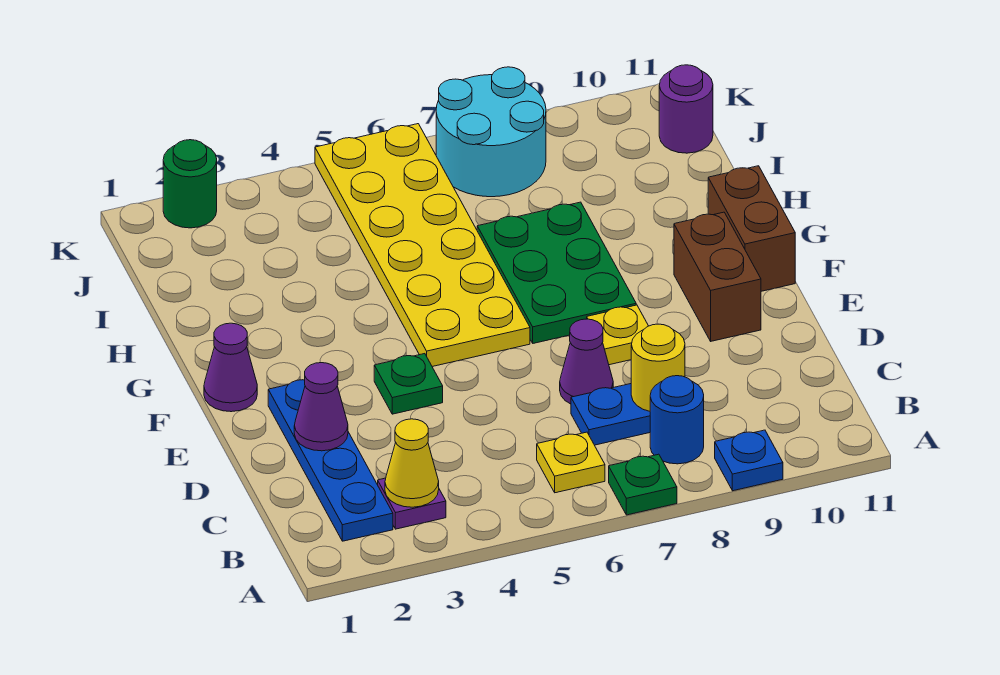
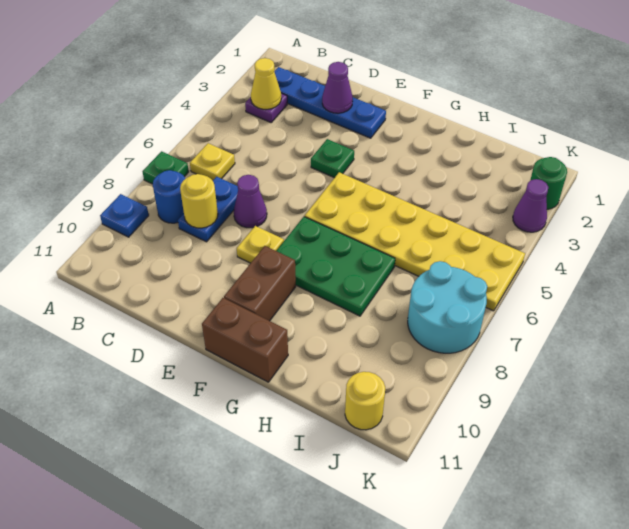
brown brick E10:F10 level 1 -> brown brick F9:F10 level 1
purple cone F1 level 1 -> purple cone K3 level 1
purple round brick J11 level 1 -> yellow round brick J11 level 1

